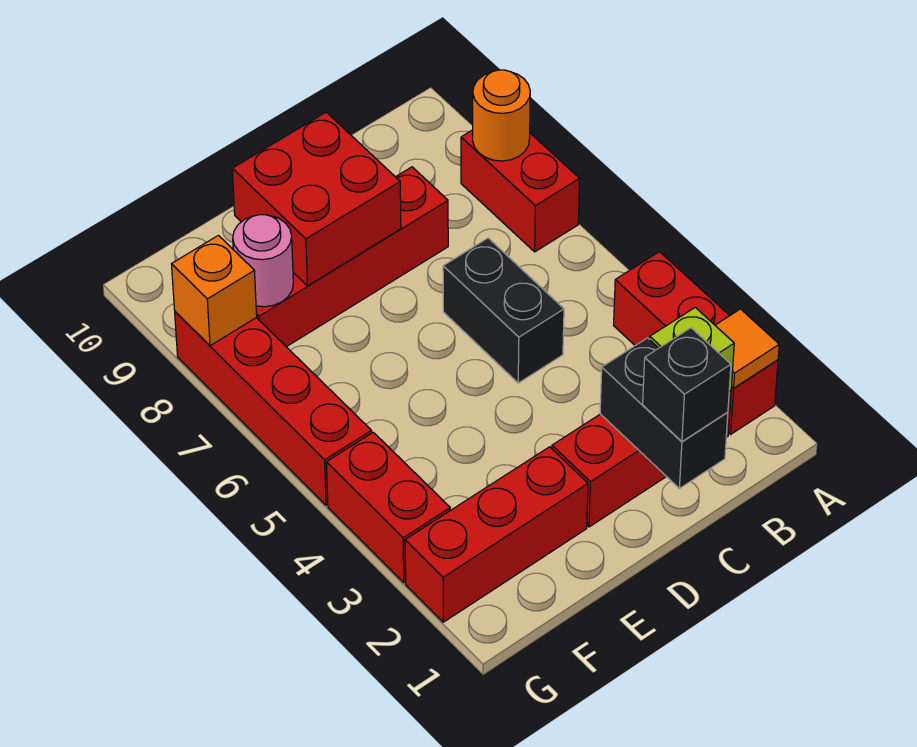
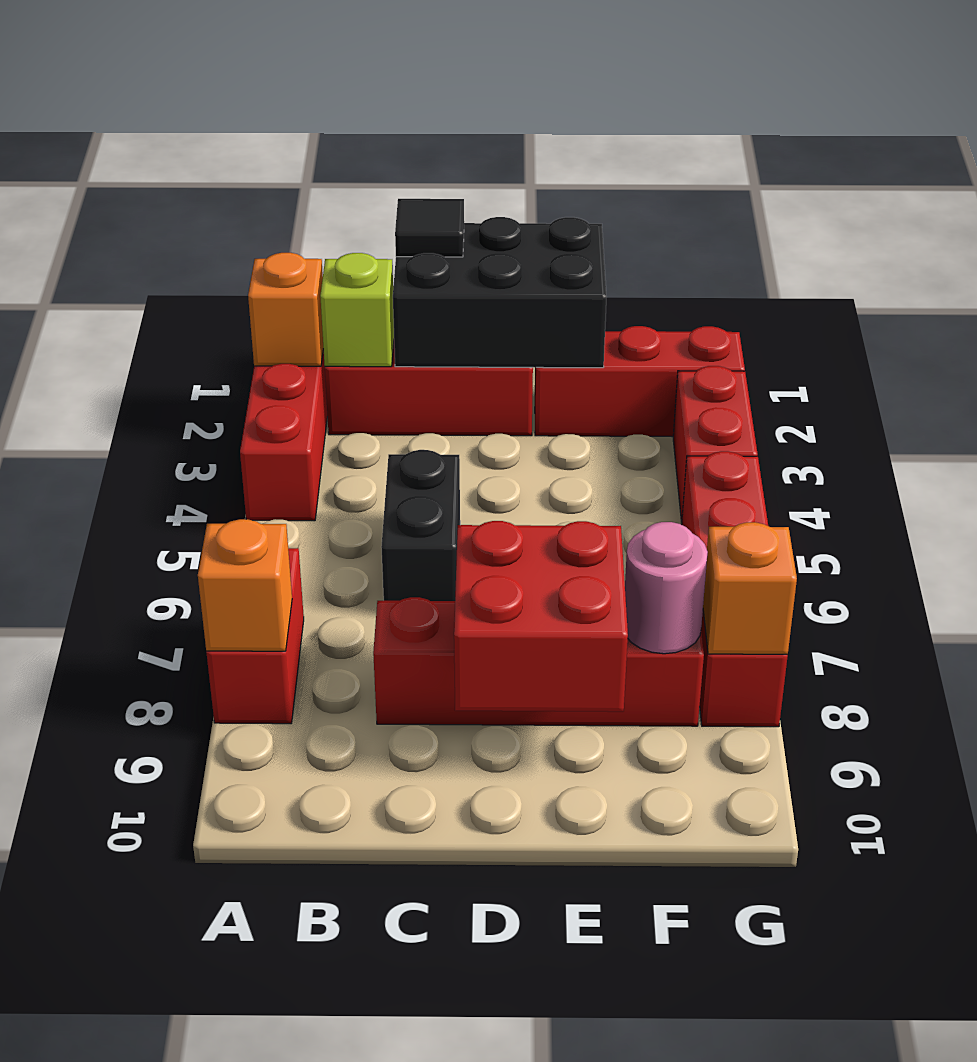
orange tile A2 level 2 -> orange brick A2 level 2
orange round brick A8 level 2 -> orange brick A8 level 2
black brick C1:C2 level 2 -> black brick C1:E2 level 2
black brick C1 level 3 -> black tile C1 level 3

